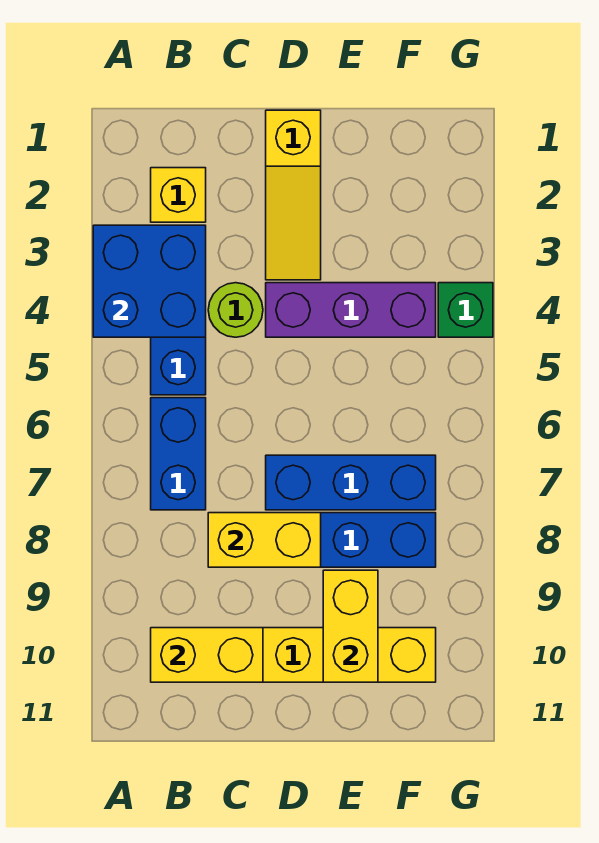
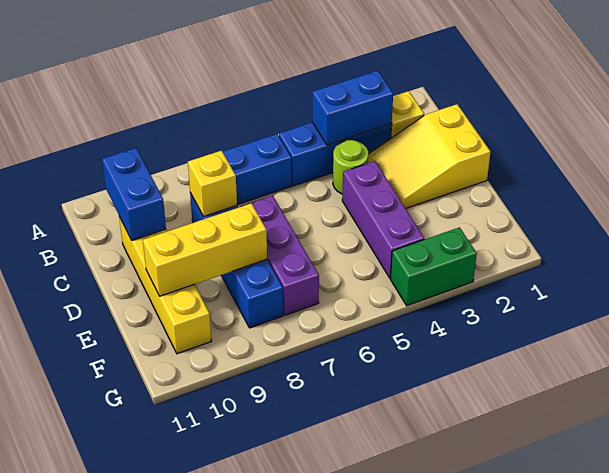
blue brick A3:B4 level 2 -> blue brick B3:B4 level 2
yellow brick B10:C10 level 2 -> blue brick B10:C10 level 2
yellow brick C8:D8 level 2 -> yellow brick C8 level 2
yellow slope D1:D3 level 1 top 1 -> yellow slope C1:D3 level 1 top 1
blue brick D7:F7 level 1 -> purple brick D7:F7 level 1
yellow brick E9:E10 level 2 -> yellow brick E8:E10 level 2
green brick G4 level 1 -> green brick G3:G4 level 1

